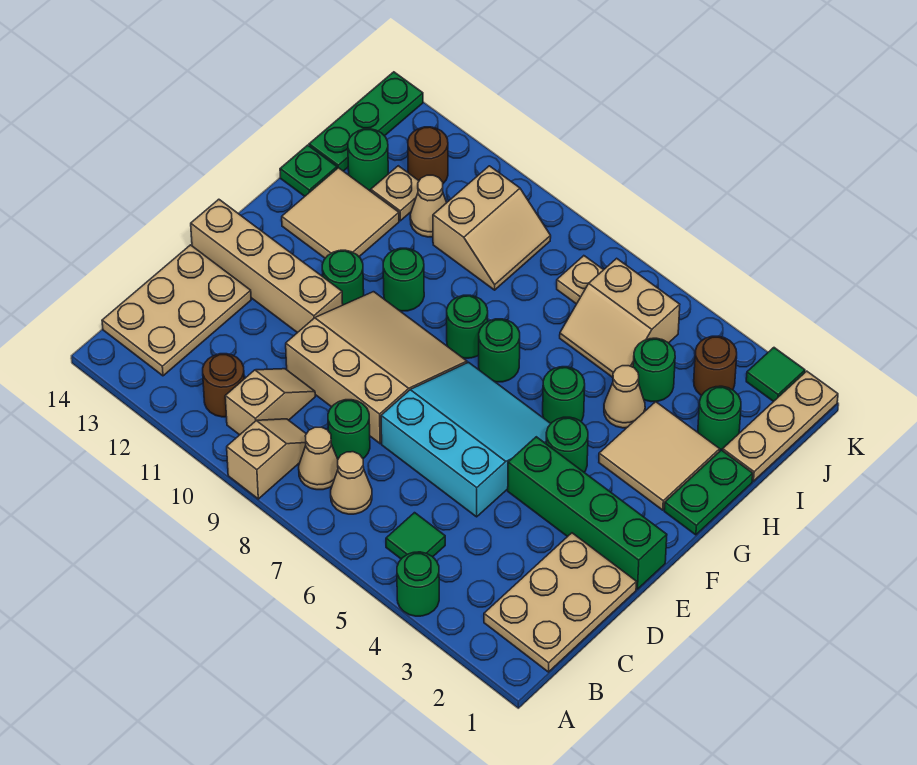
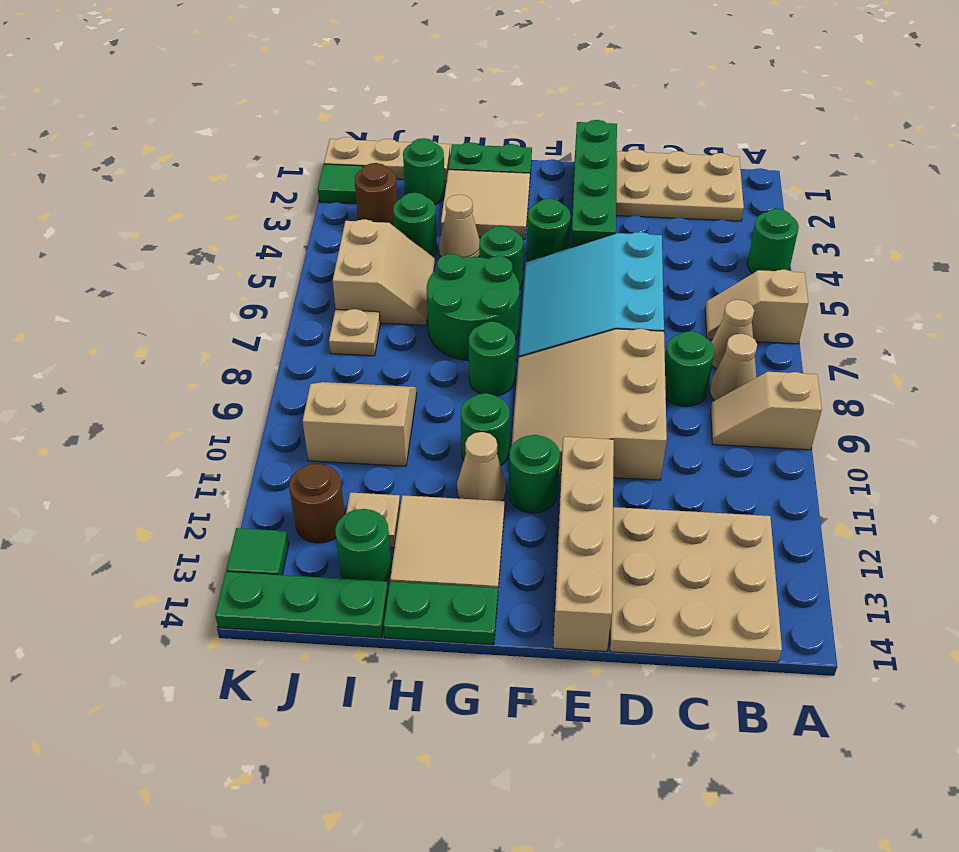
green tile B5 level 1 -> green tile K13 level 1
tan slope B10:C10 level 1 top B -> tan slope A6:B6 level 1 top A
brown round brick B11 level 1 -> none
tan plate B13:D14 level 1 -> tan plate B12:D14 level 1
green round brick G7 level 1 -> green round brick G6:H7 level 1
green plate H14 level 1 -> green plate G14:H14 level 1
tan cone I11 level 1 -> tan cone G11 level 1

